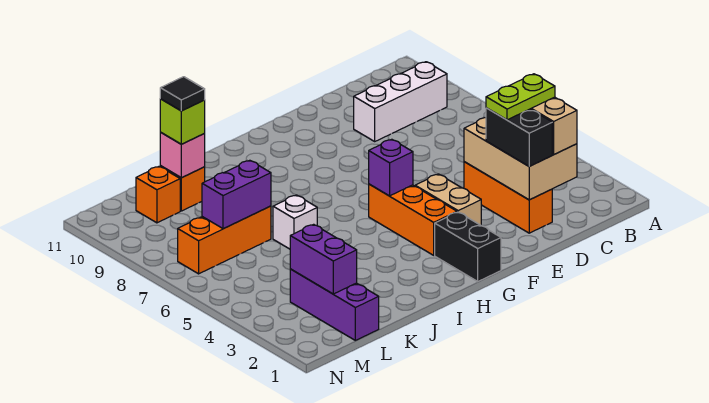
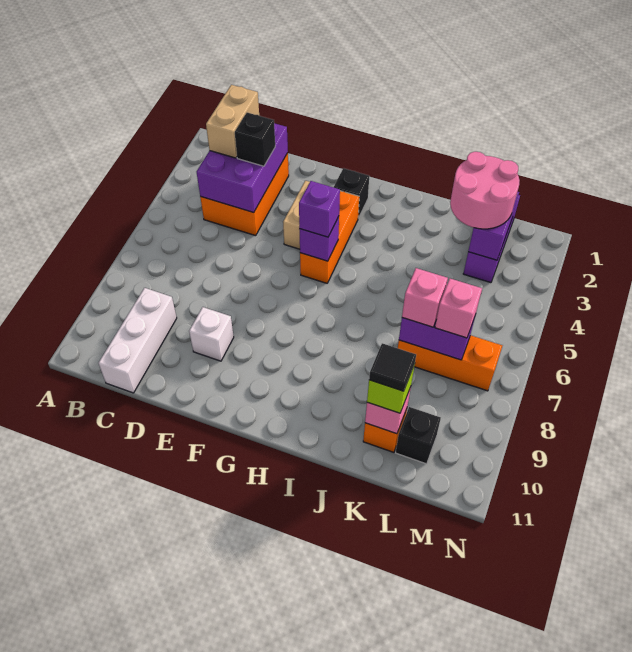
white brick B9:D9 level 1 -> white brick C9:C11 level 1
tan brick C2:D4 level 2 -> purple brick C2:D4 level 2
lime plate C3:D3 level 4 -> none
orange brick D2:D4 level 1 -> orange brick C2:D4 level 1
black brick D2:D3 level 3 -> black brick D3 level 3
black brick G1:G2 level 1 -> black brick G2 level 1
none -> purple brick G5 level 3
white brick J6 level 1 -> white brick E9 level 1
none -> pink round brick K2:L3 level 3
none -> pink brick K7 level 3
none -> pink brick L7 level 3
orange brick L10 level 1 -> black brick L10 level 1

